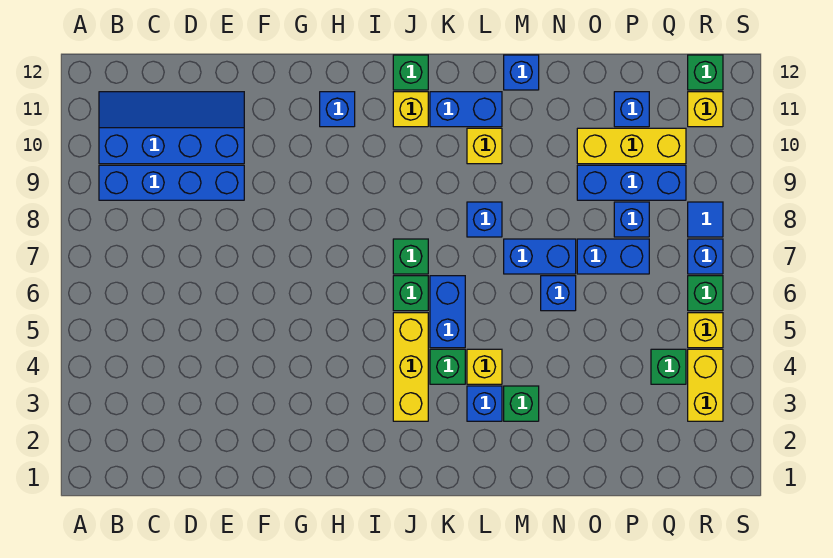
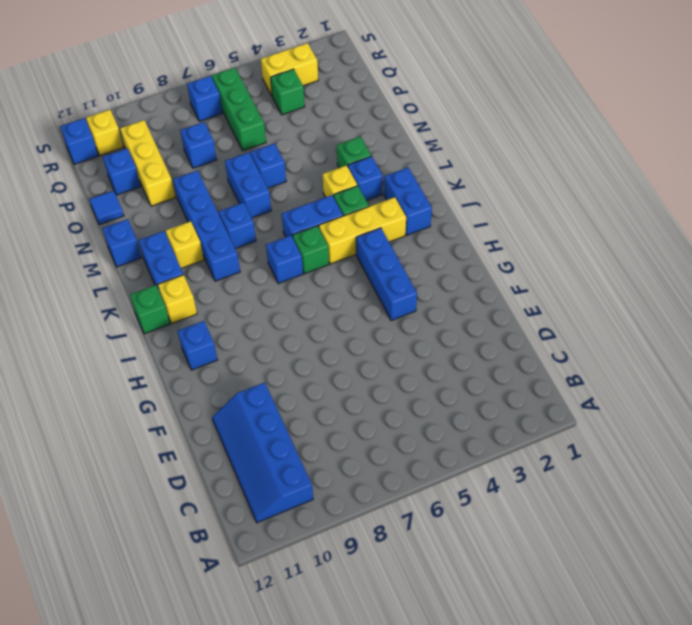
blue brick B9:E9 level 1 -> blue brick K9:N9 level 1
green brick J7 level 1 -> blue brick J7 level 1
blue brick O7:P7 level 1 -> blue brick J2:K2 level 1
blue brick O9:Q9 level 1 -> blue brick G4:I4 level 1
yellow brick R5 level 1 -> none
green brick R6 level 1 -> green brick P6:R6 level 1
blue tile R8 level 1 -> blue tile O12 level 1
green brick R12 level 1 -> blue brick R12 level 1

